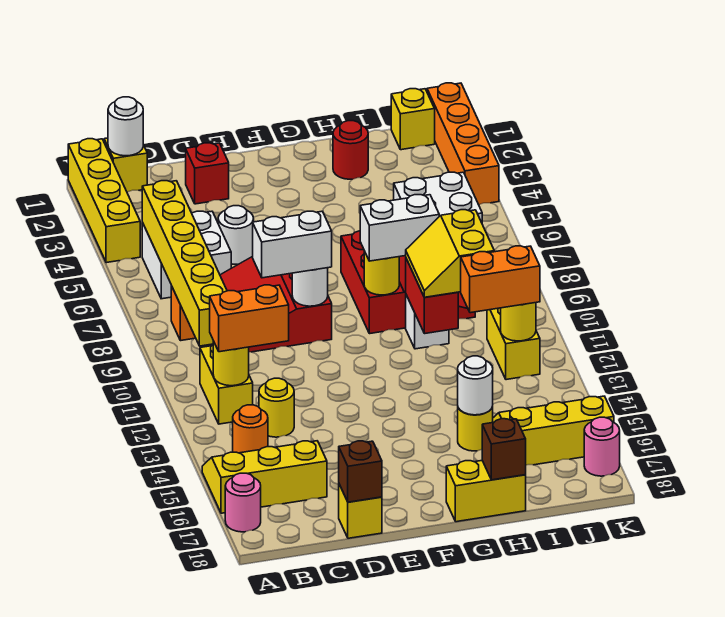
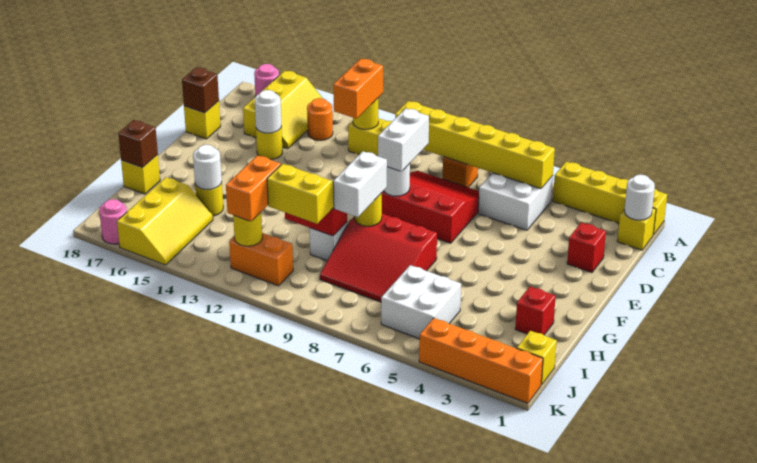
yellow round brick C13 level 1 -> yellow round brick D15 level 1
white round brick D5 level 1 -> white round brick D15 level 2
yellow brick G18:H18 level 1 -> yellow brick H18 level 1
red round brick H2 level 1 -> red brick H2 level 1
yellow brick J11:J12 level 1 -> orange brick J11:J12 level 1

